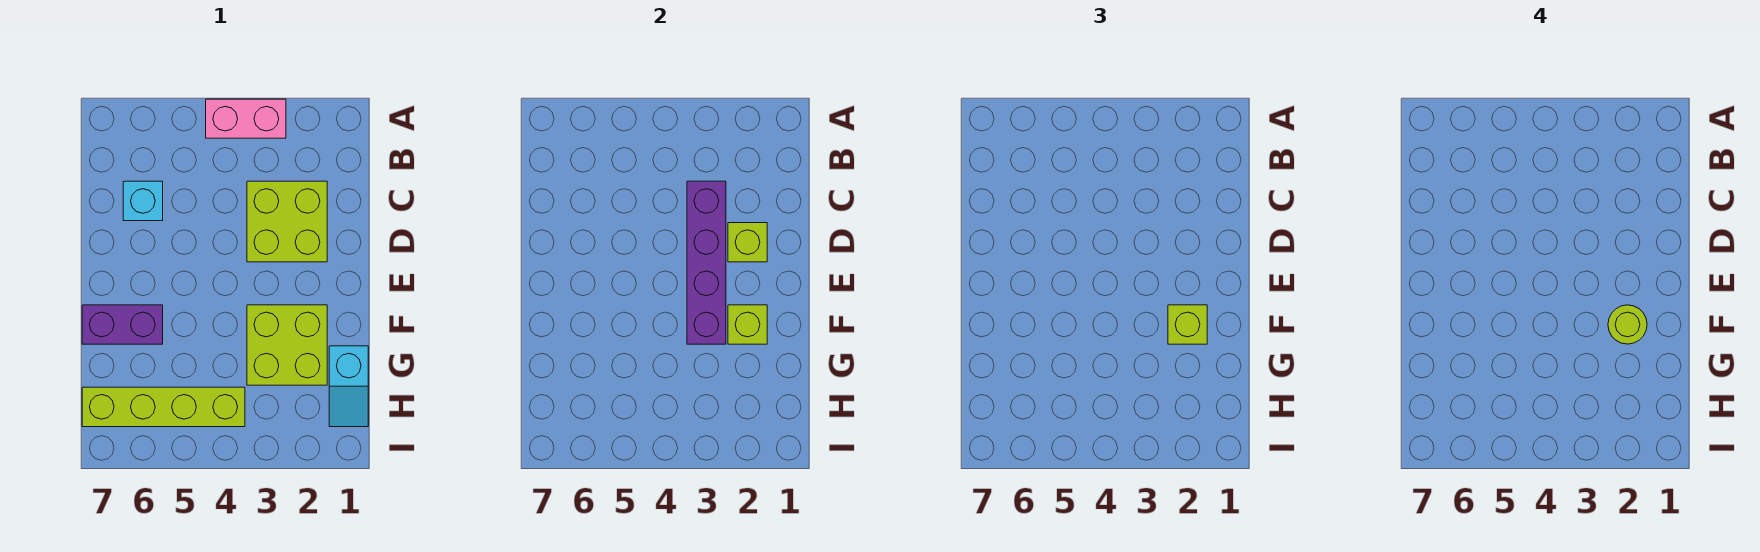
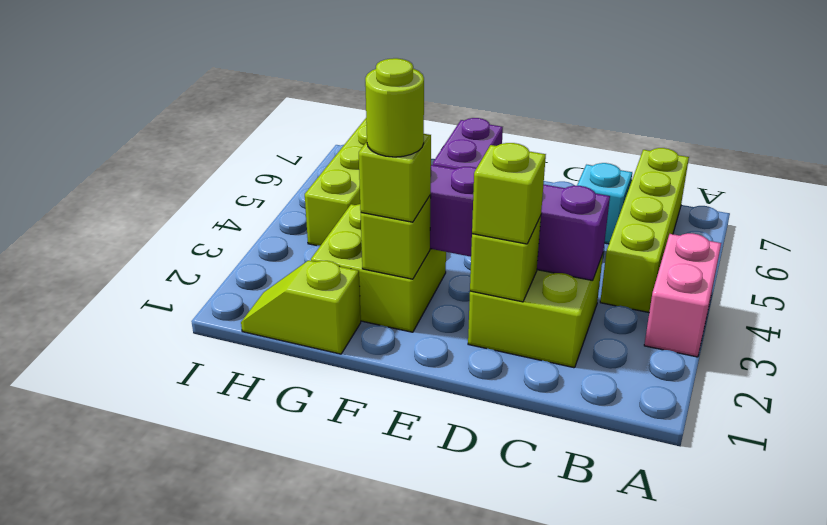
none -> lime brick B4:B7 level 1
none -> lime brick D2 level 3
cyan slope G1:H1 level 1 top G -> lime slope G1:H1 level 1 top G

